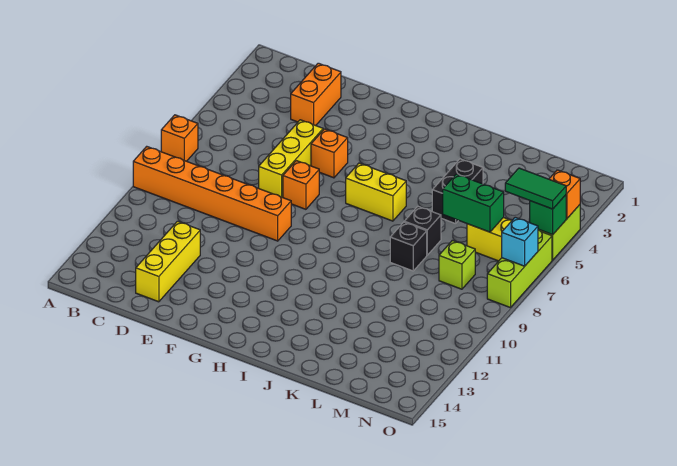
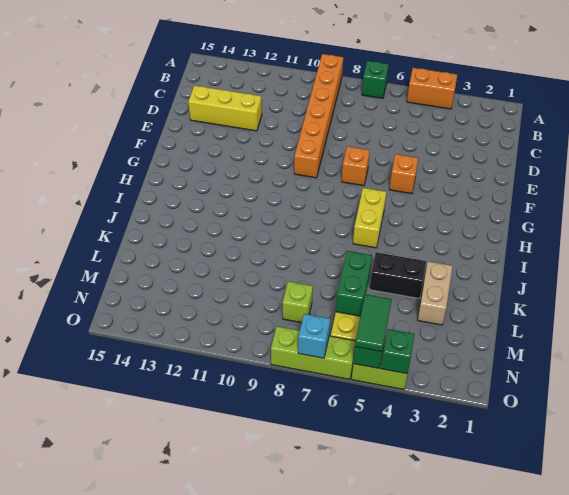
orange brick A7 level 1 -> green brick A7 level 1
orange brick D2:D3 level 1 -> orange brick A4:A5 level 1
yellow brick E5:E7 level 1 -> none
none -> tan brick K3:L3 level 1
black brick K7 level 1 -> none
black brick K8 level 1 -> none
orange brick O4 level 2 -> green brick O4 level 2

